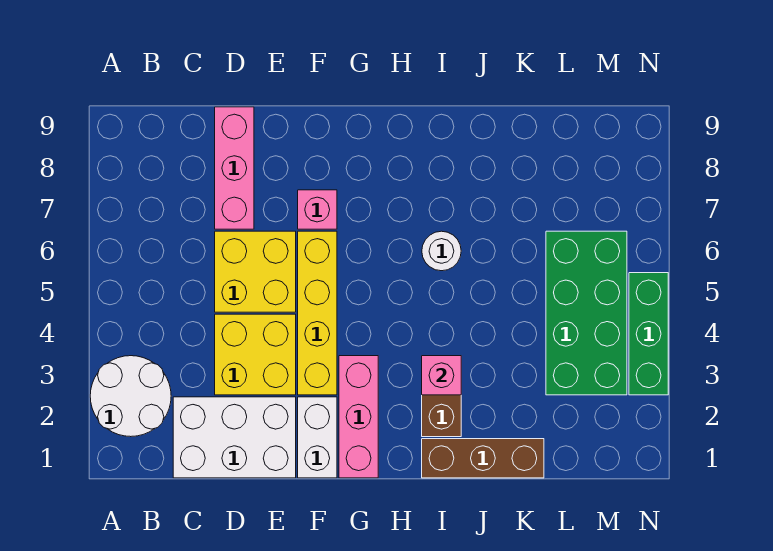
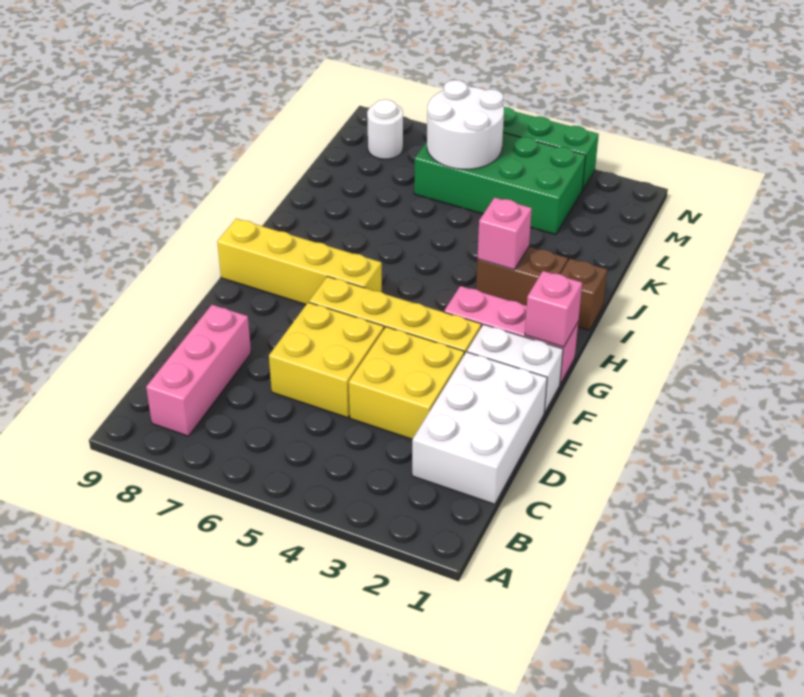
white round brick A2:B3 level 1 -> white round brick L5:M6 level 2
pink brick D7:D9 level 1 -> pink brick B8:D8 level 1
pink brick F7 level 1 -> pink brick G1 level 2
none -> yellow brick G6:G9 level 1
brown brick I1:K1 level 1 -> brown brick I1 level 1
white round brick I6 level 1 -> white round brick M8 level 1

